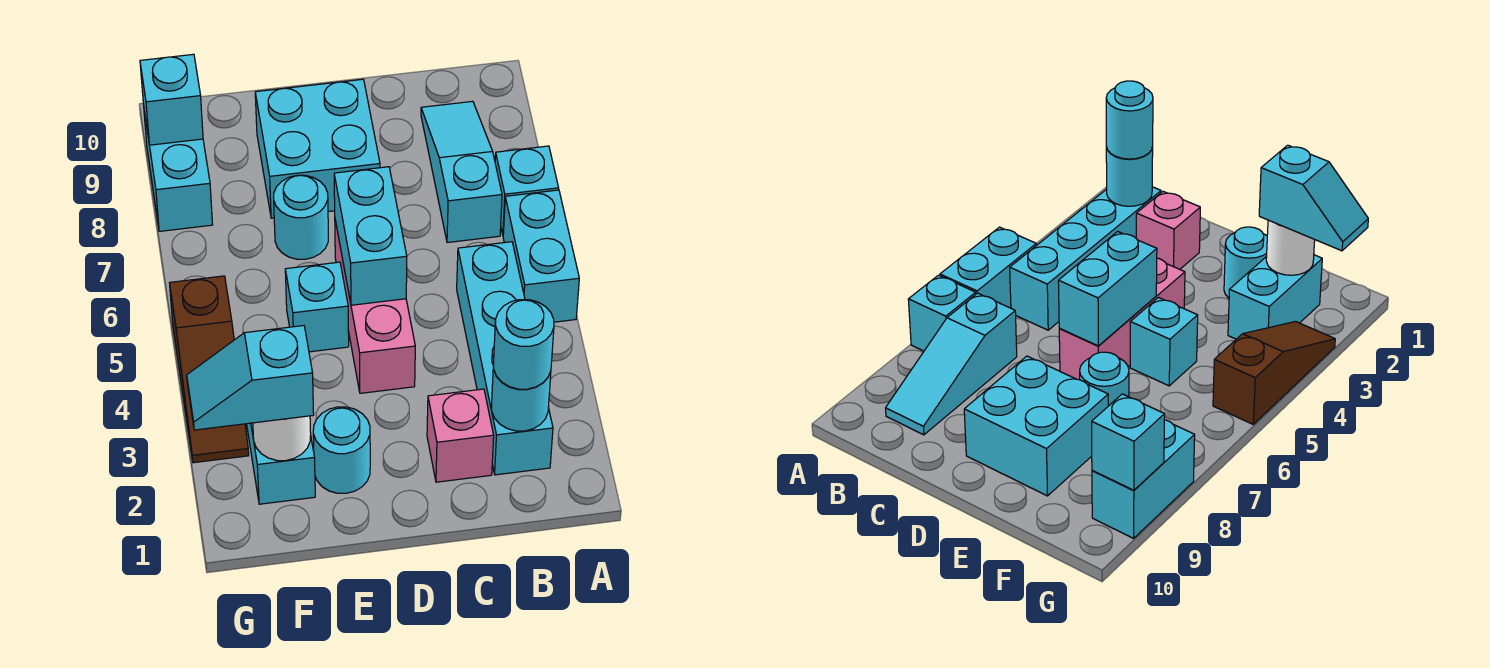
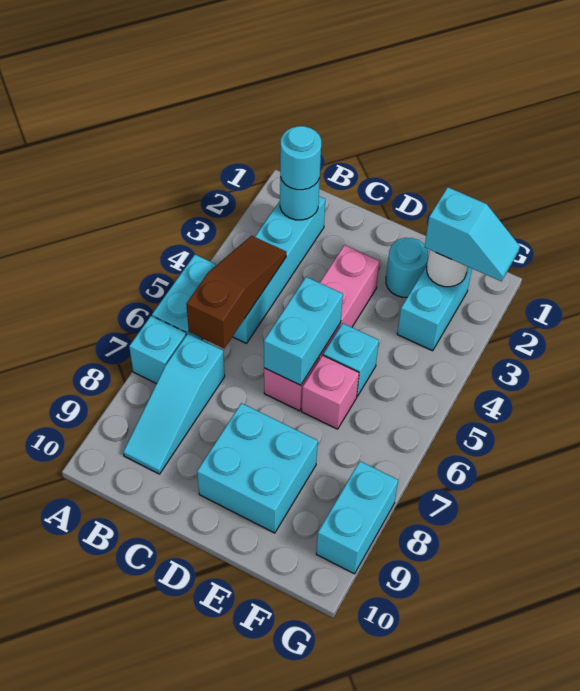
pink brick C2 level 1 -> pink brick E6 level 1
pink brick D4:D6 level 1 -> pink brick D3:D6 level 1
cyan round brick E7 level 1 -> none
brown slope G3:G5 level 1 top 5 -> brown slope B4:B6 level 2 top 6
cyan brick G9 level 2 -> none

